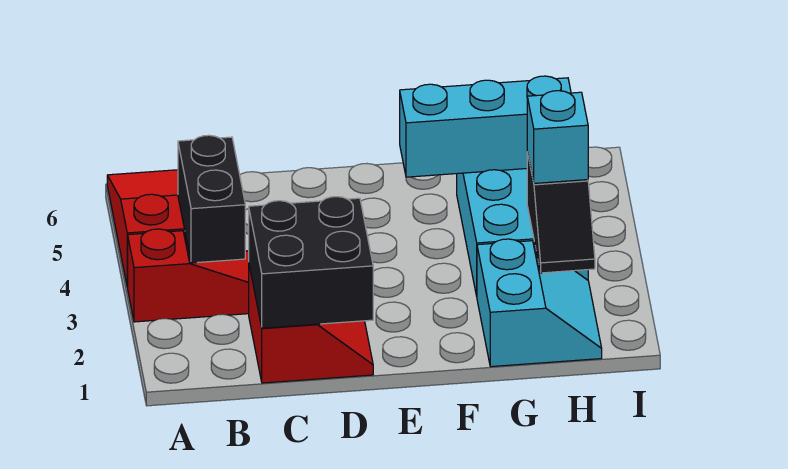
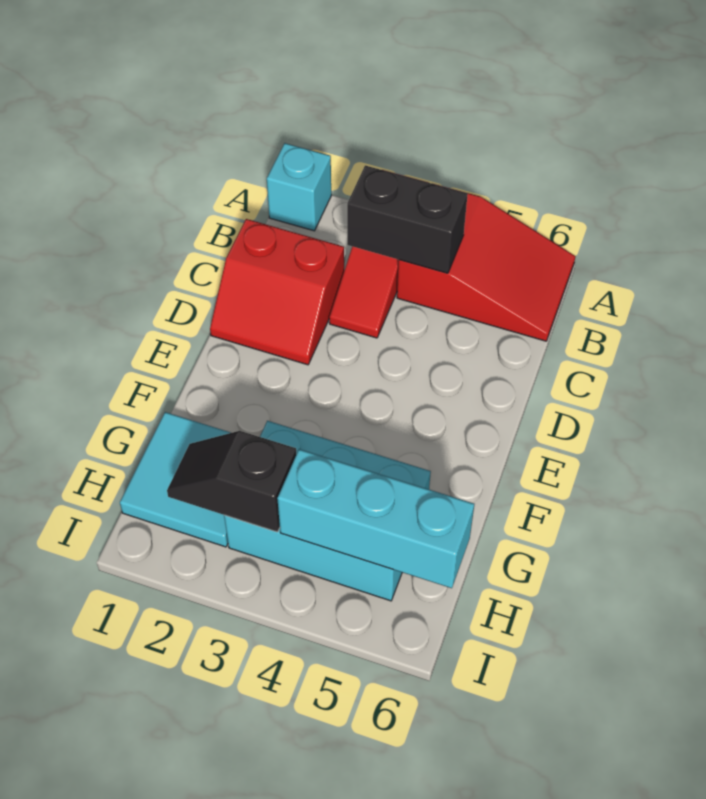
black brick C1:D2 level 2 -> none
cyan brick F5:H5 level 2 -> cyan brick H4:H6 level 2
cyan slope G1:H2 level 1 top G -> cyan tile G1:H2 level 1
cyan brick H3 level 3 -> cyan brick A1 level 1

